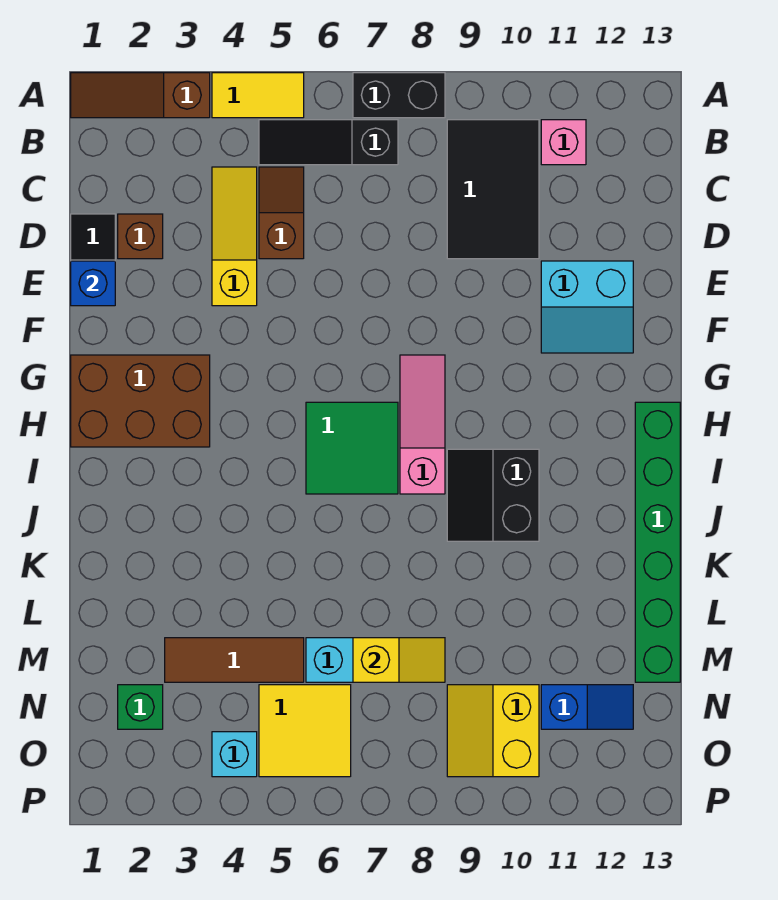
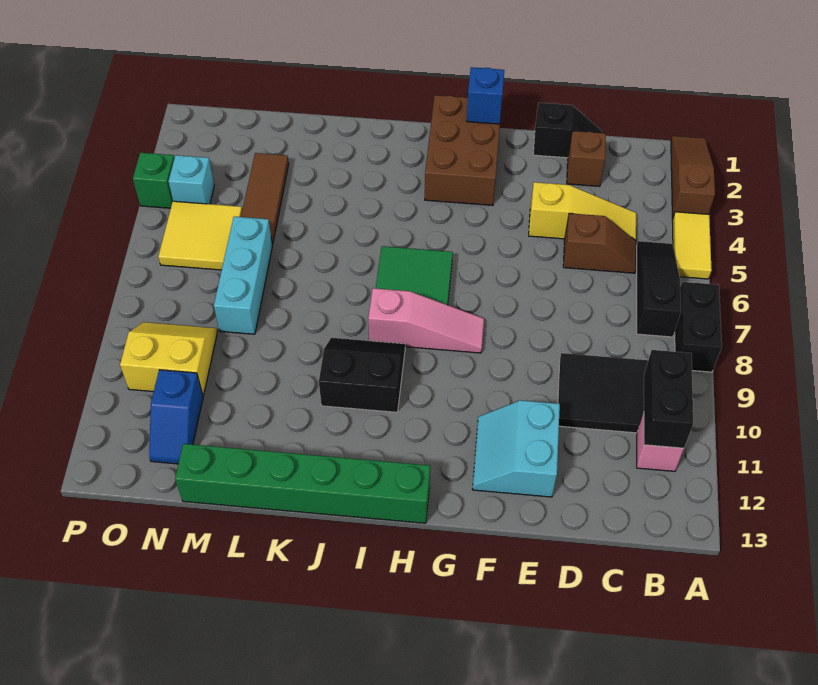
none -> black brick B10:B11 level 2
blue brick E1 level 2 -> blue brick G1 level 2
yellow slope M7:M8 level 2 top 7 -> none
green brick N2 level 1 -> green brick P4 level 1

